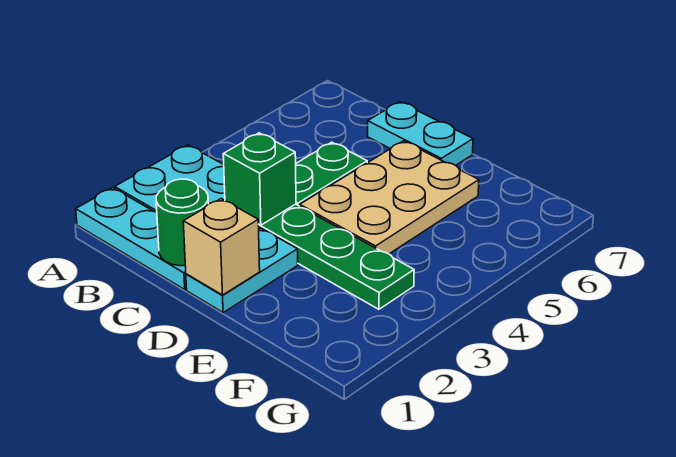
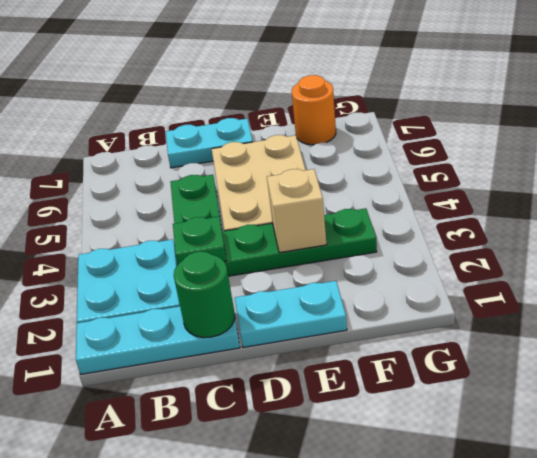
green brick C3 level 2 -> green plate C3 level 2
cyan plate D1:D2 level 1 -> cyan plate D1:E1 level 1
tan brick D1 level 2 -> tan brick E3 level 2
none -> orange round brick F7 level 1

